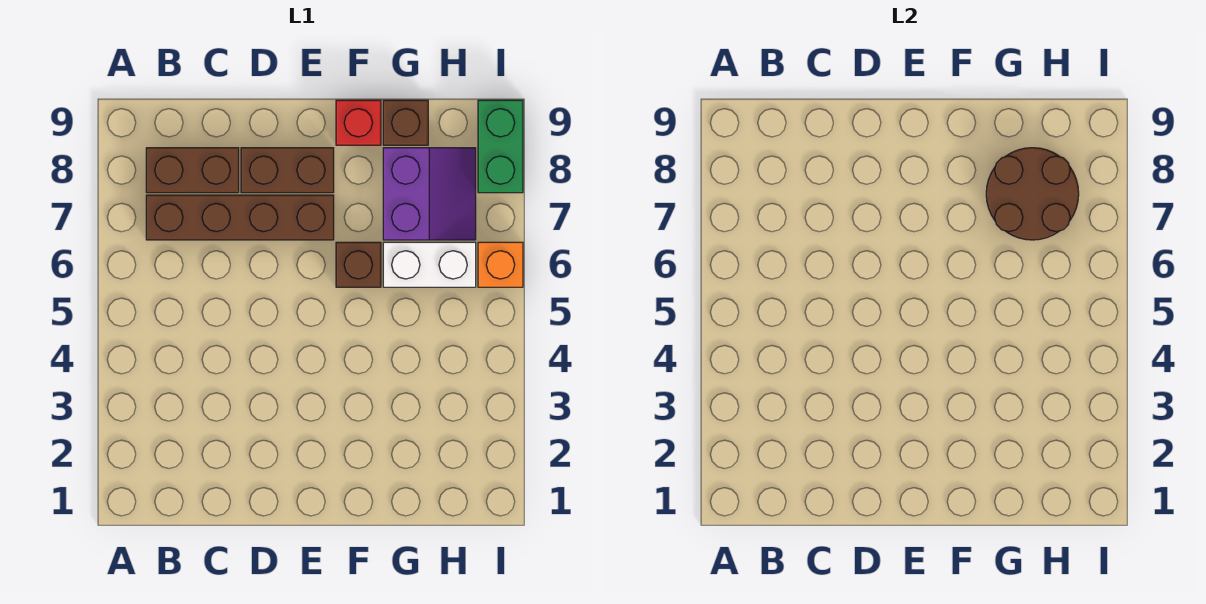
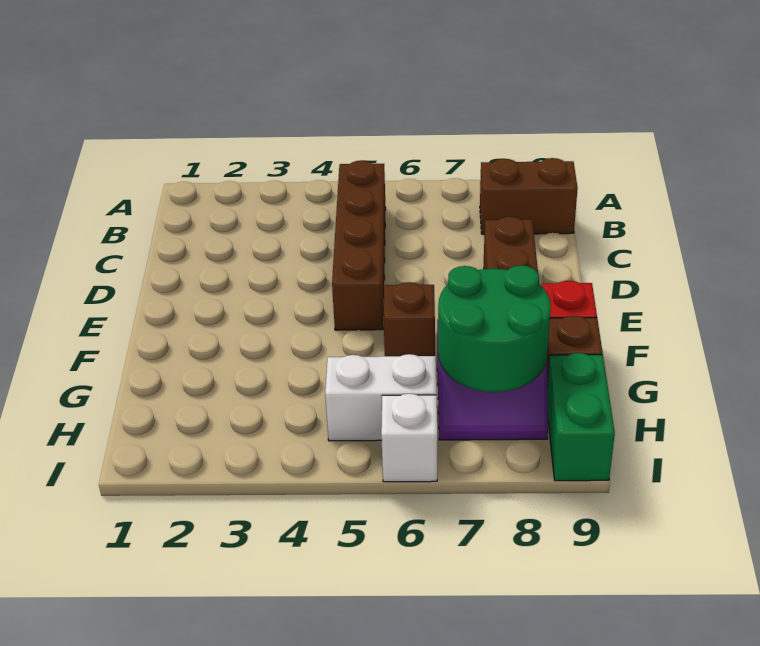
brown brick B7:E7 level 1 -> brown brick B5:E5 level 1
brown brick B8:C8 level 1 -> brown brick B8:B9 level 1
white brick G6:H6 level 1 -> white brick H5:H6 level 1
brown round brick G7:H8 level 2 -> green round brick G7:H8 level 2
orange brick I6 level 1 -> white brick I6 level 1
green brick I8:I9 level 1 -> green brick H9:I9 level 1

